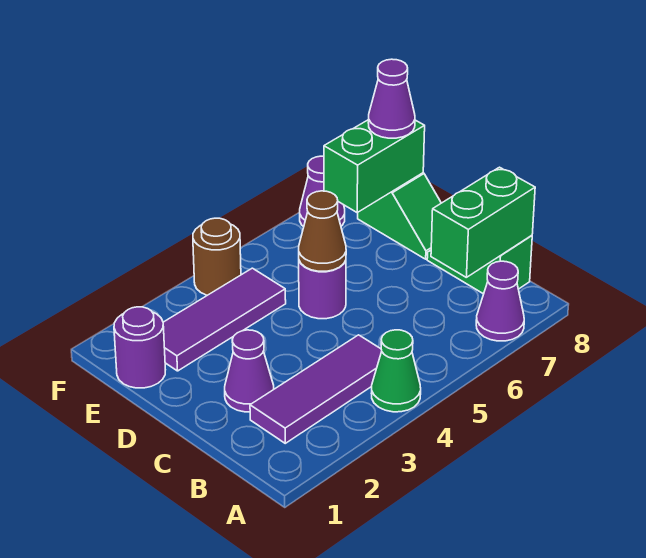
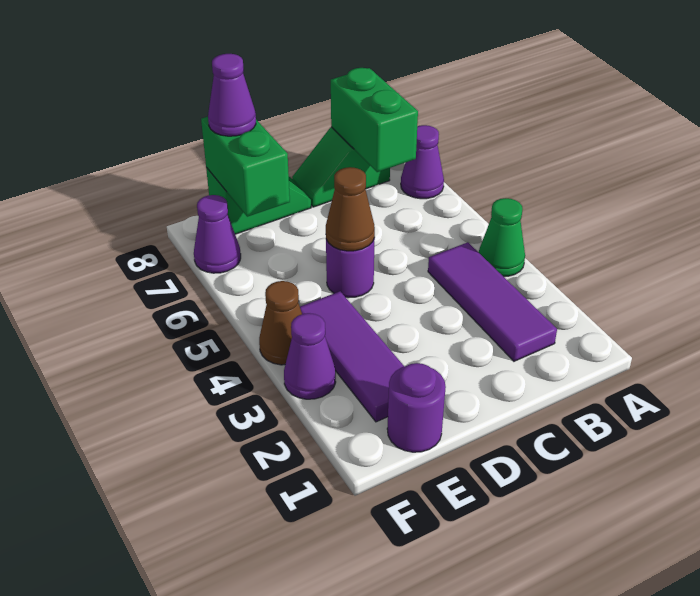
purple cone C2 level 1 -> purple cone F3 level 1
brown round brick F4 level 1 -> brown cone F4 level 1

